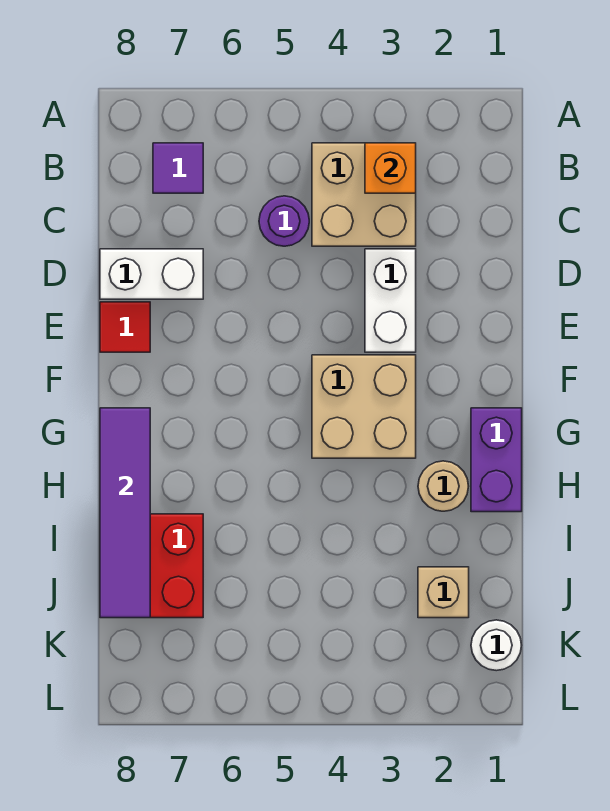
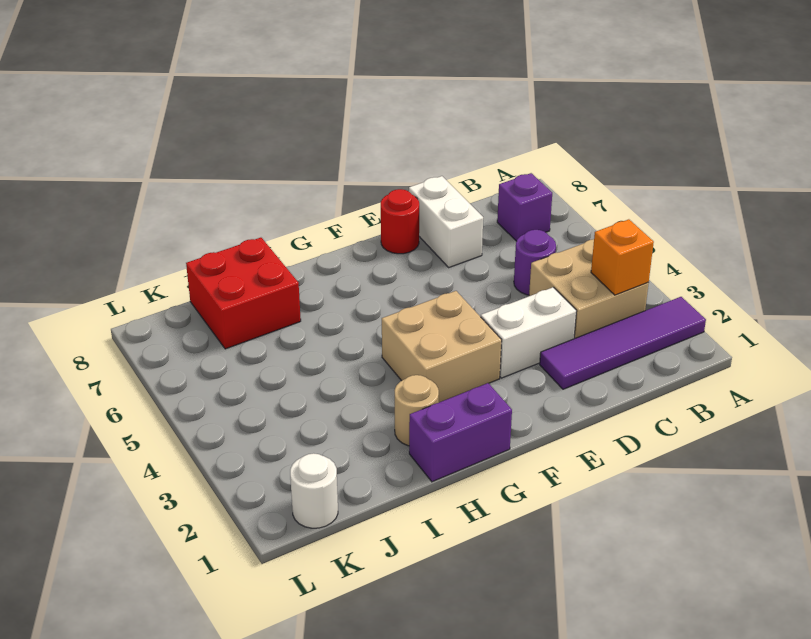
purple tile B7 level 1 -> purple brick B7 level 1
red tile E8 level 1 -> red round brick E8 level 1
purple tile G8:J8 level 2 -> purple tile A2:D2 level 1
tan brick J2 level 1 -> none

